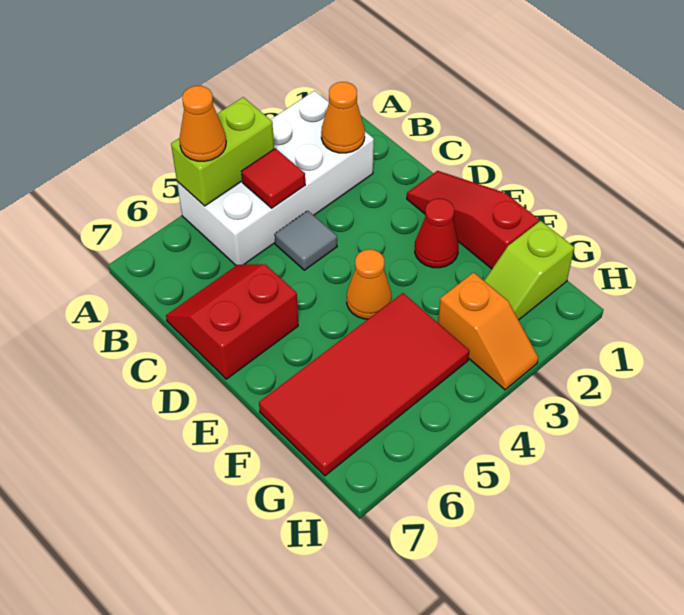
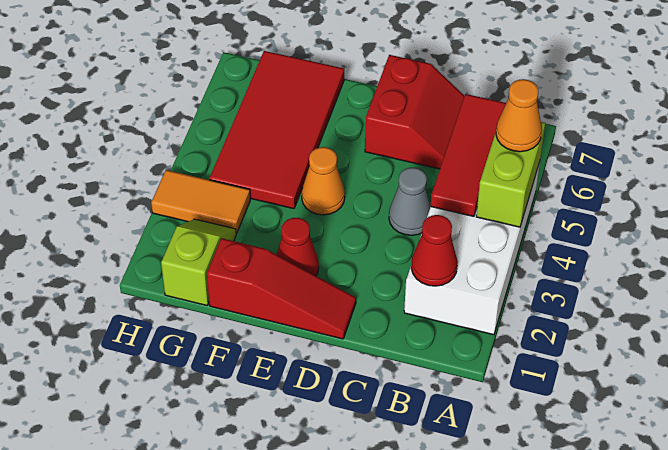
orange cone B2 level 2 -> red cone B2 level 2
red tile B4 level 2 -> red tile B4:B6 level 2
grey tile C4 level 1 -> grey cone C4 level 1
orange slope G3:H3 level 1 top G -> orange tile G3:H3 level 1

